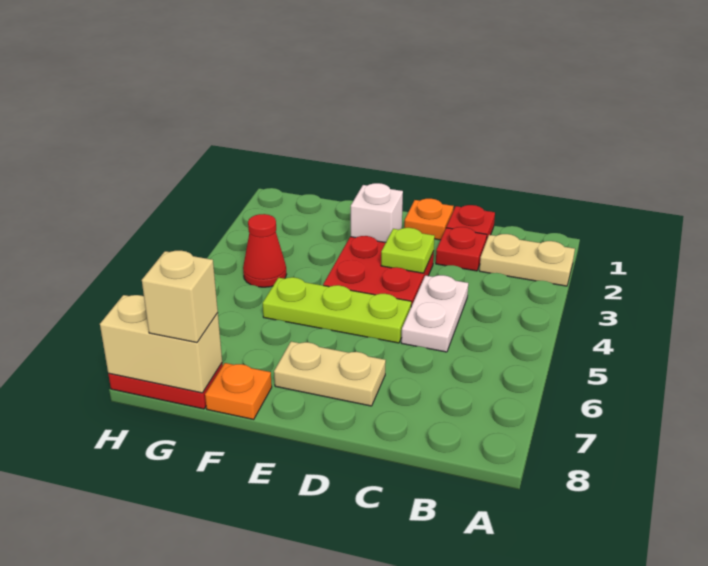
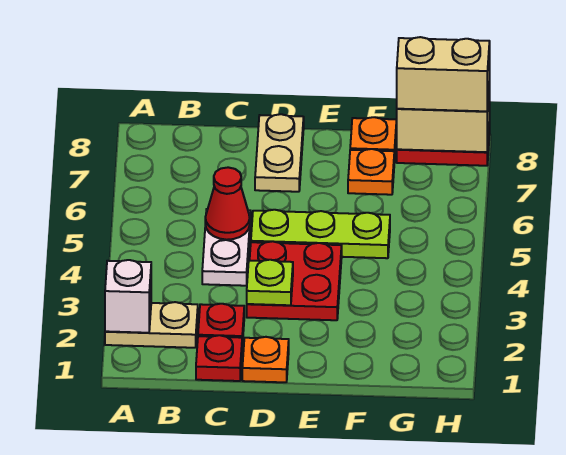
tan plate D7:E7 level 1 -> tan plate D7:D8 level 1
white brick E2 level 1 -> white brick A2 level 2
none -> orange plate F7 level 1
red cone G4 level 1 -> red cone C5 level 2
tan brick G8 level 3 -> tan brick G8:H8 level 3

